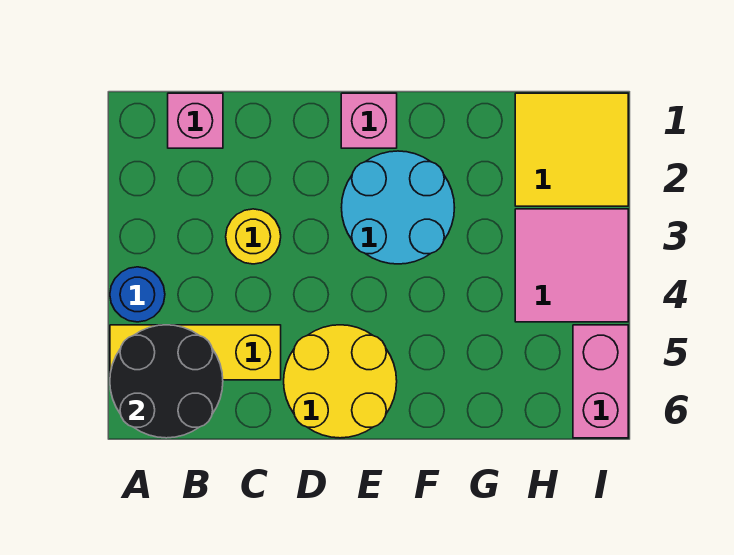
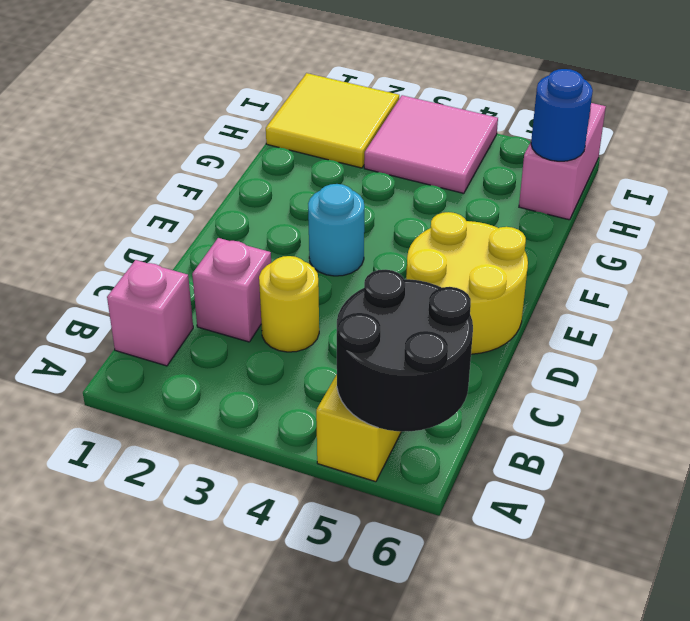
blue round brick A4 level 1 -> blue round brick H6 level 2
pink brick E1 level 1 -> pink brick C2 level 1
cyan round brick E2:F3 level 1 -> cyan round brick E3 level 1
pink brick I5:I6 level 1 -> pink brick H6:I6 level 1

